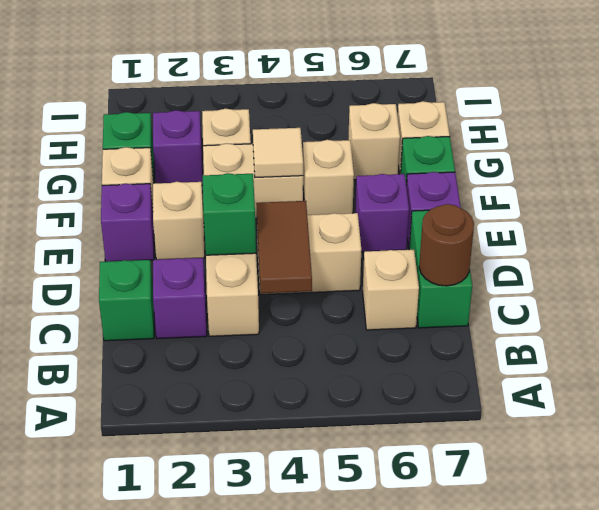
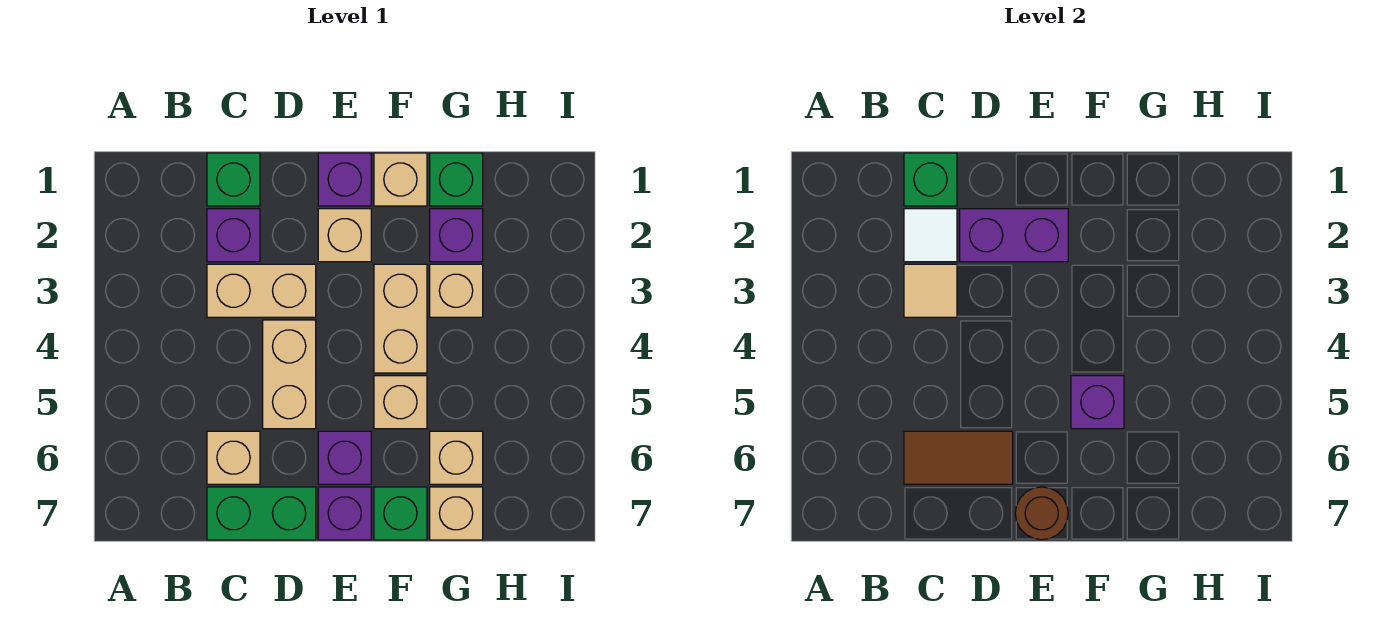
none -> white tile C2 level 2
brown tile C4:D4 level 2 -> brown tile C6:D6 level 2
brown round brick C7 level 2 -> brown round brick E7 level 2
none -> purple brick D2:E2 level 2
green brick D3 level 2 -> green brick C1 level 2
tan tile F4 level 2 -> tan tile C3 level 2
none -> purple brick F5 level 2

